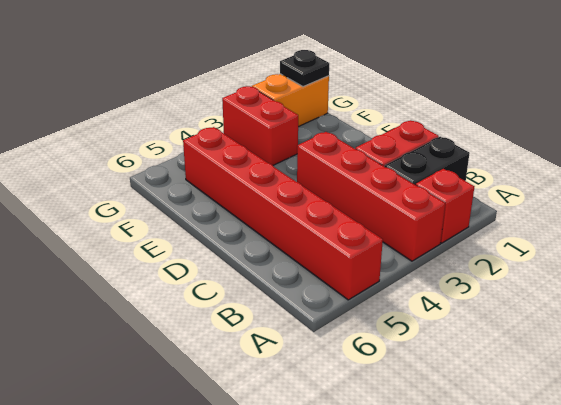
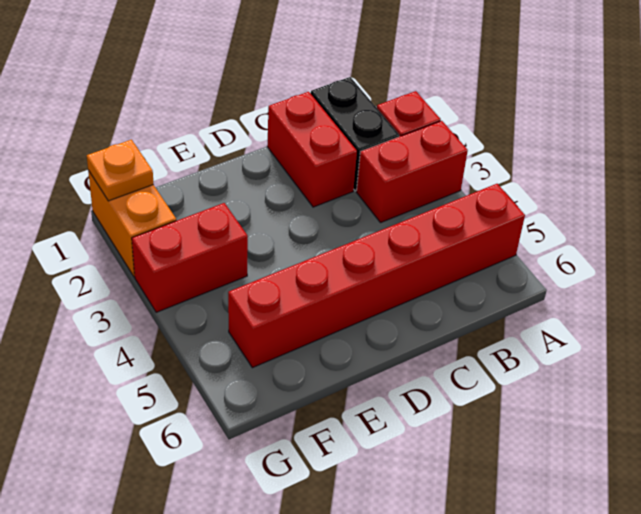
red brick A3:D3 level 1 -> red brick A3:B3 level 1
black plate G1 level 2 -> orange plate G1 level 2

